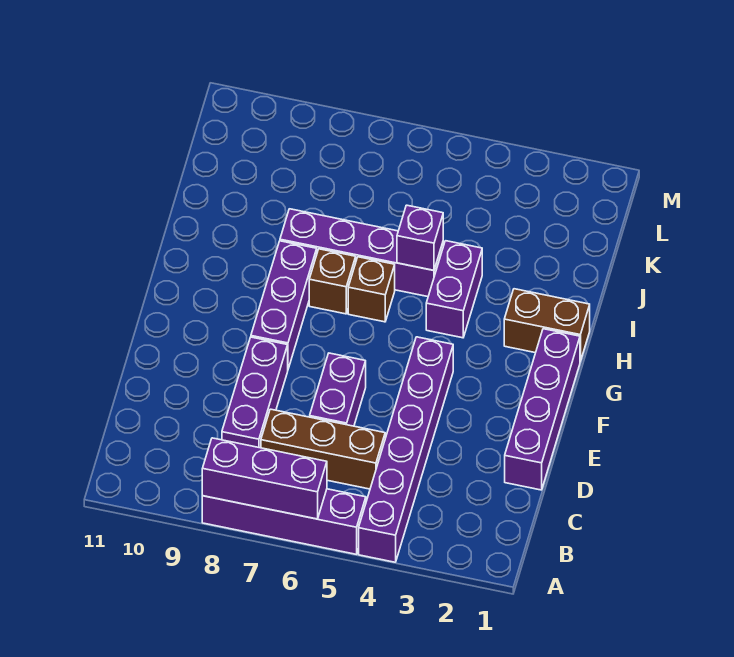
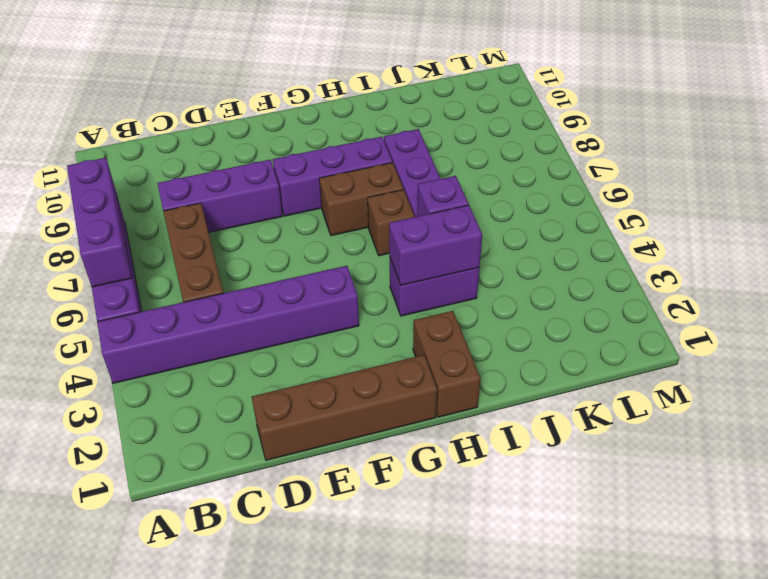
purple brick D1:G1 level 1 -> brown brick D1:G1 level 1
purple brick D6:E6 level 1 -> purple brick H4:I4 level 2
brown brick H7 level 1 -> brown brick G7:H7 level 1

